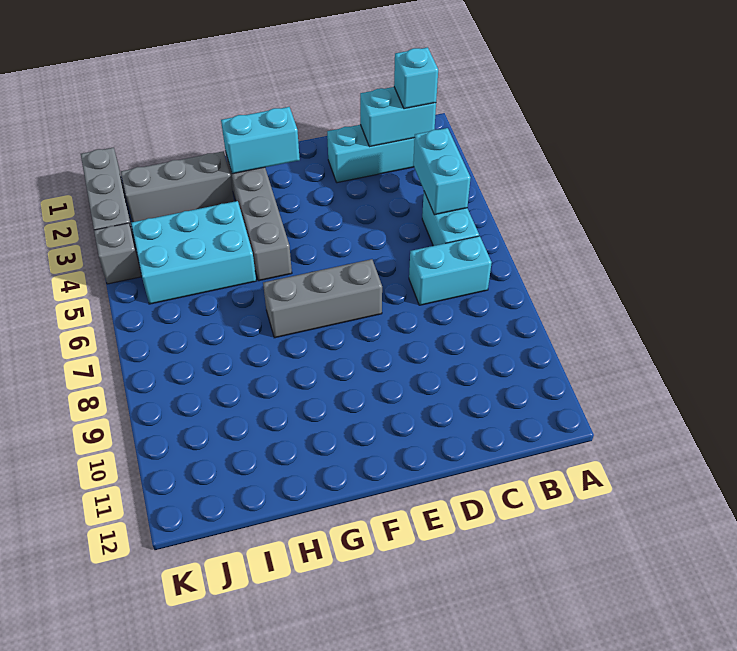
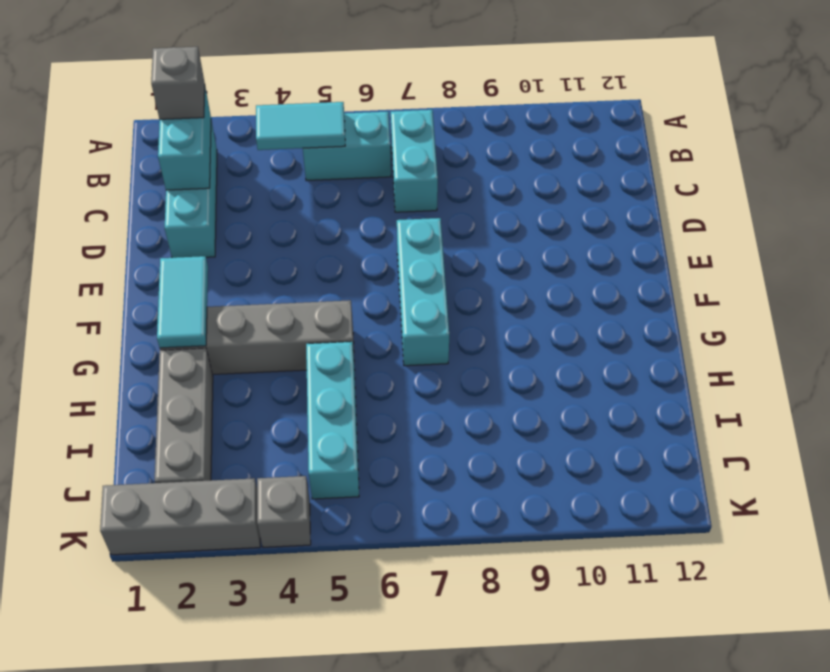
cyan brick B2 level 3 -> grey brick B2 level 3
cyan brick B4:B5 level 2 -> cyan tile B4:B5 level 2
grey brick E7:G7 level 1 -> cyan brick E7:G7 level 1
cyan brick F2:G2 level 2 -> cyan tile F2:G2 level 2
cyan brick H4:J5 level 1 -> cyan brick H5:J5 level 1

